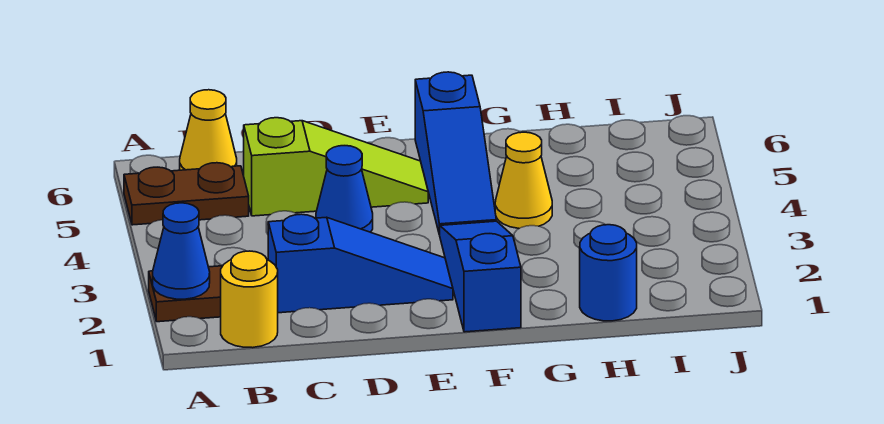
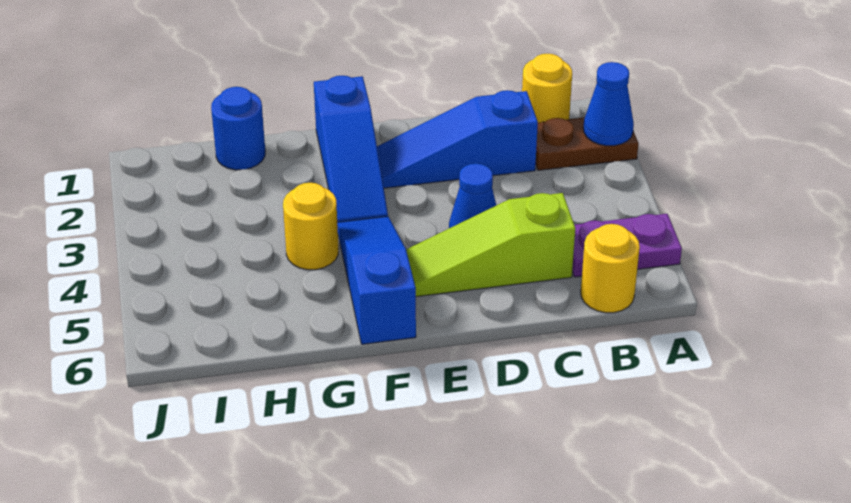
brown plate A5:B5 level 1 -> purple plate A5:B5 level 1
yellow cone B6 level 1 -> yellow round brick B6 level 1
yellow cone G4 level 1 -> yellow round brick G4 level 1

